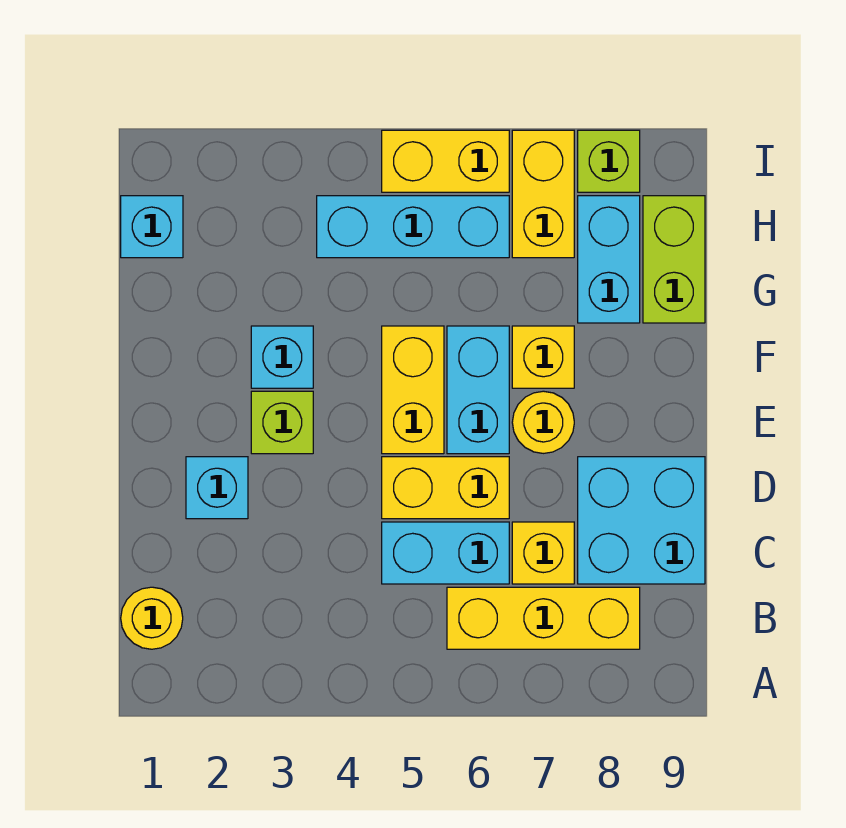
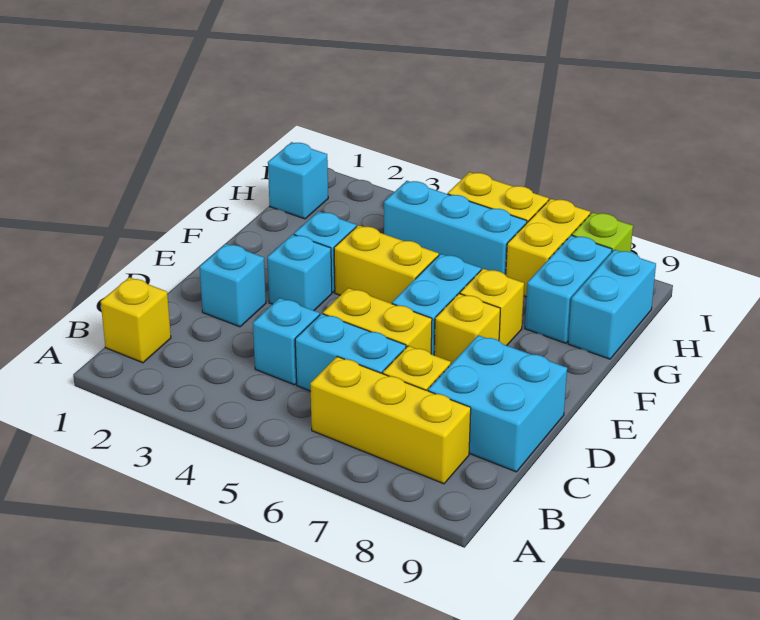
yellow round brick B1 level 1 -> yellow brick B1 level 1
none -> cyan brick C4 level 1
lime brick E3 level 1 -> cyan brick E3 level 1
yellow brick E5:F5 level 1 -> yellow brick F4:F5 level 1
yellow round brick E7 level 1 -> yellow brick E7 level 1
lime brick G9:H9 level 1 -> cyan brick G9:H9 level 1

